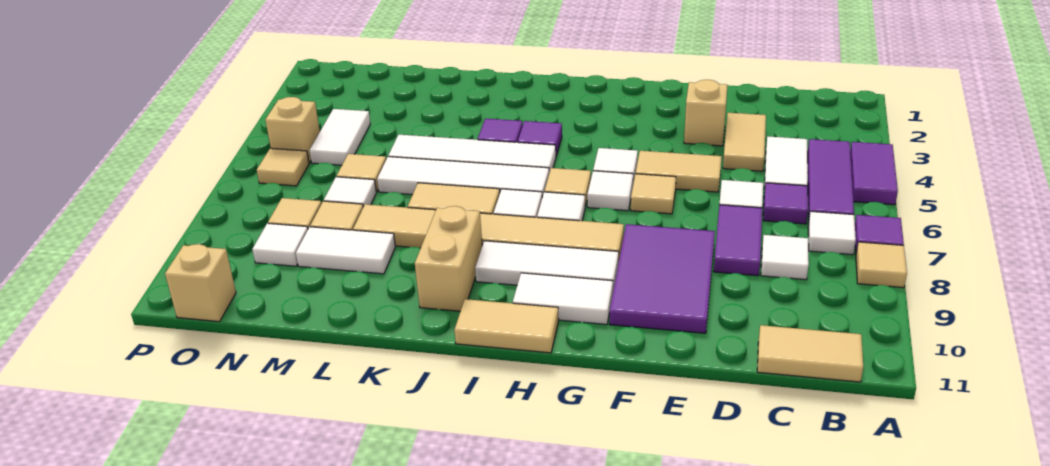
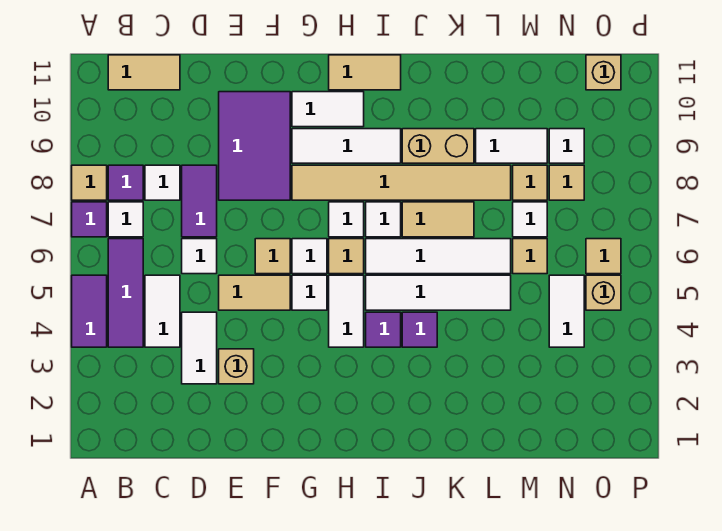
purple tile C6 level 1 -> purple tile B8 level 1
tan tile D3:D4 level 1 -> white tile D3:D4 level 1
none -> white tile H4:H5 level 1
tan brick J9:J10 level 1 -> tan brick J9:K9 level 1

